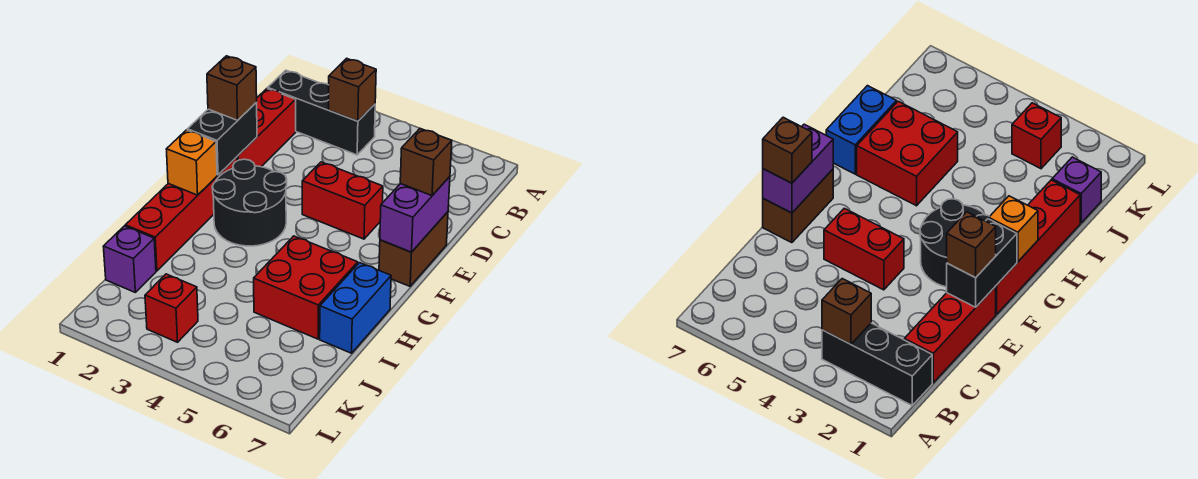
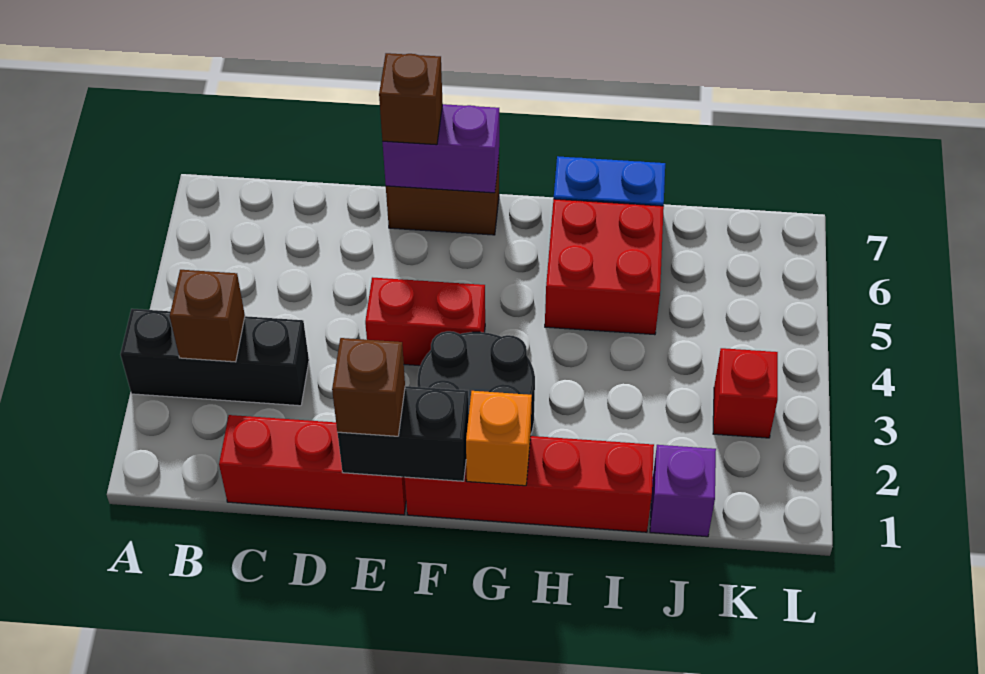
black brick B1:B3 level 1 -> black brick A3:C3 level 1
red brick E4:E5 level 1 -> red brick E4:F4 level 1

